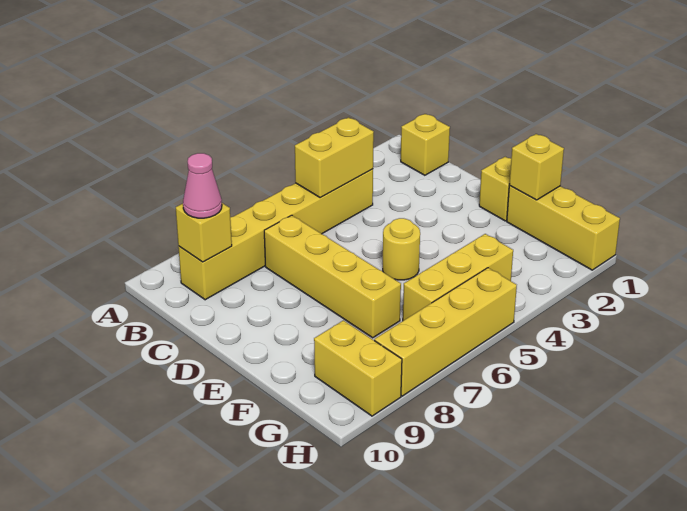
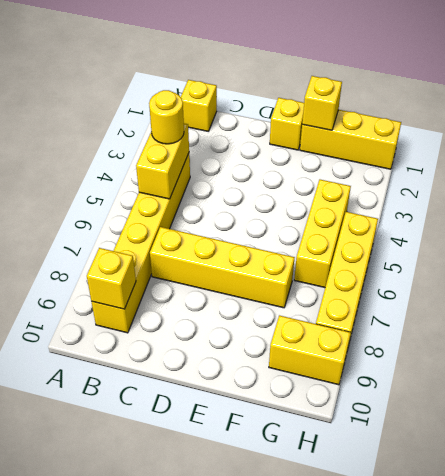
pink cone B9 level 3 -> none
yellow round brick E5 level 1 -> yellow round brick B4 level 3

